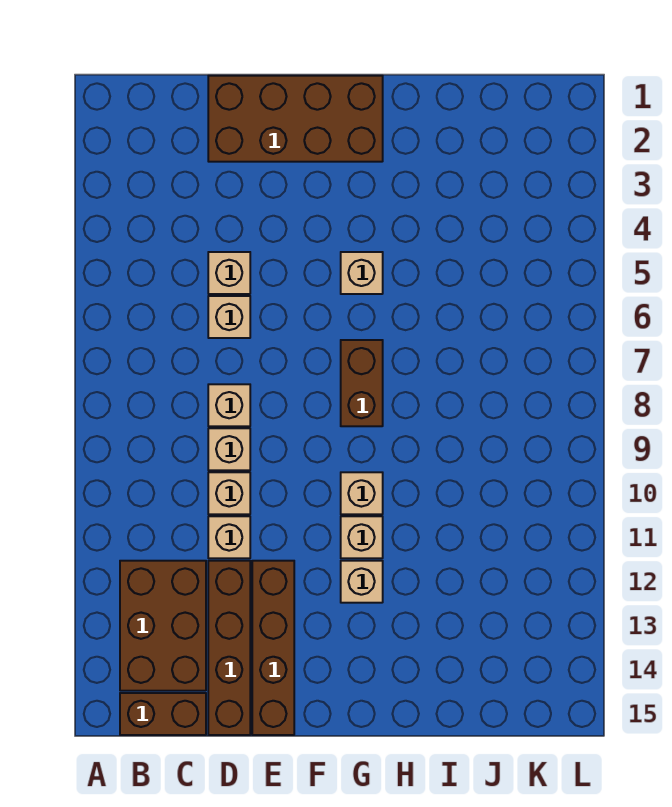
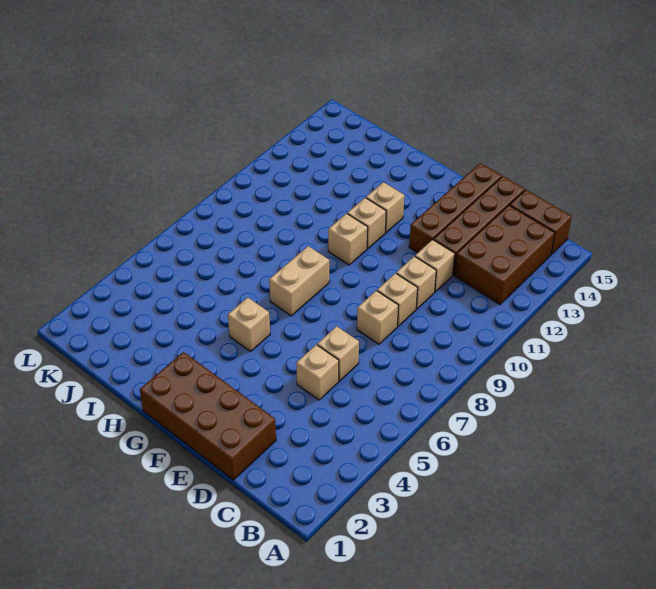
brown brick G7:G8 level 1 -> tan brick G7:G8 level 1

